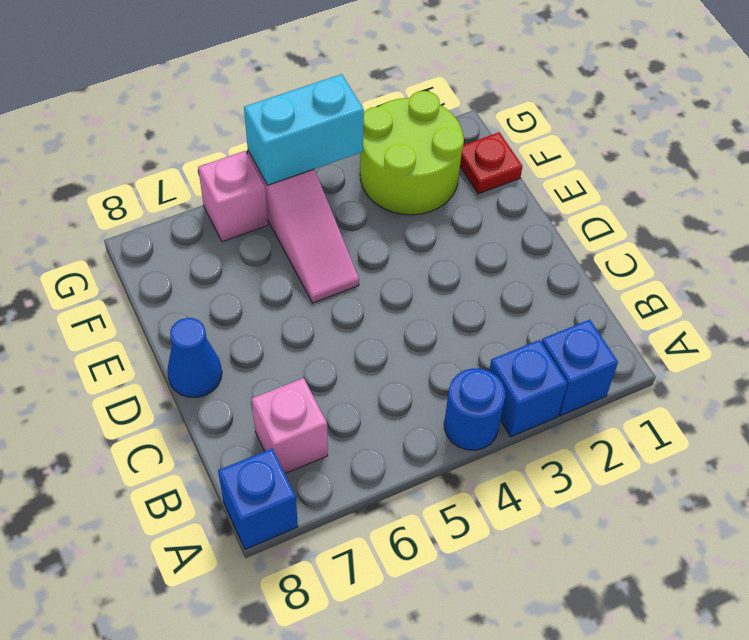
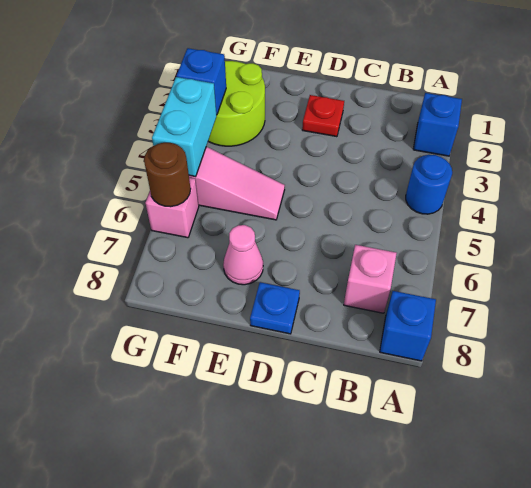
blue brick A3 level 1 -> blue brick G3 level 2
blue cone D8 level 1 -> blue plate D8 level 1
none -> pink cone E7 level 1
red plate F1 level 1 -> red plate D2 level 1
none -> brown round brick G6 level 2

